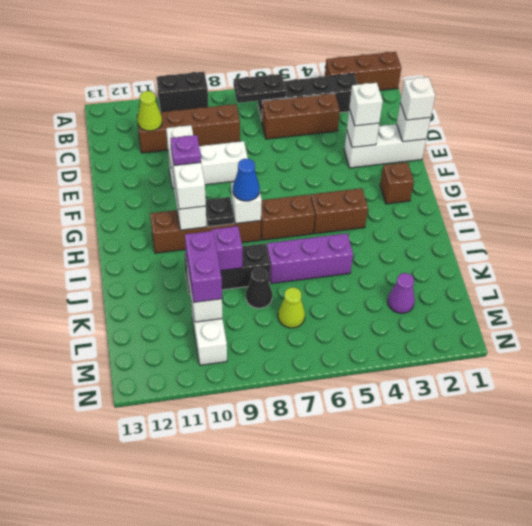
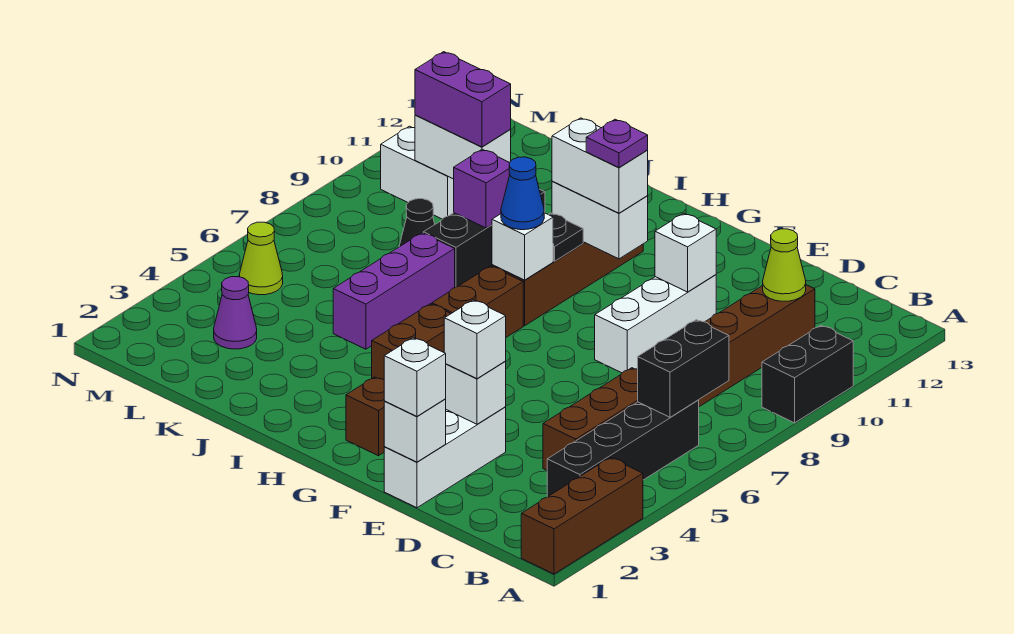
black plate B6:B7 level 2 -> black brick B6:B7 level 2
lime cone L7 level 1 -> lime cone M5 level 1

